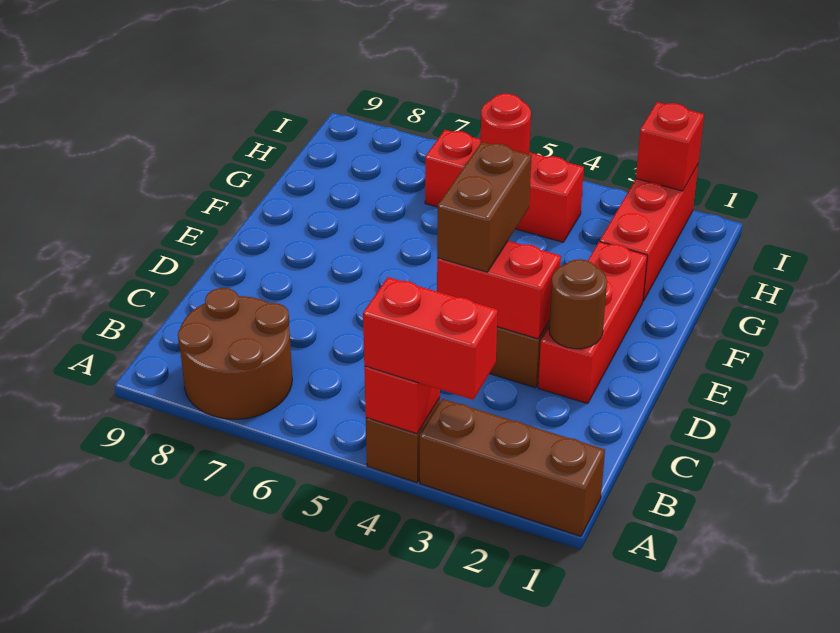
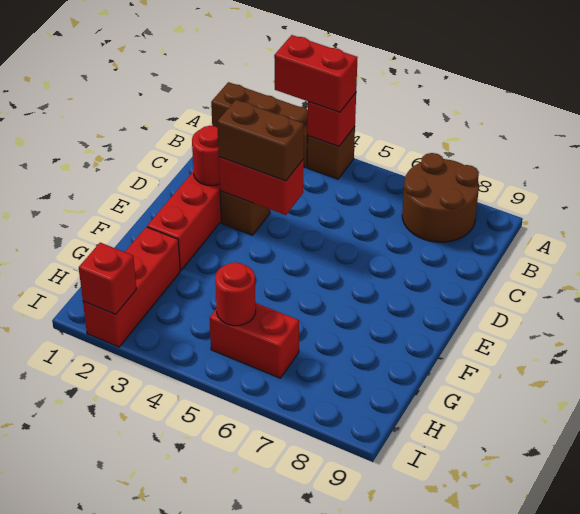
brown round brick D2 level 2 -> red round brick D2 level 2
brown brick D4:E4 level 3 -> brown brick D3:D4 level 3
red brick H4:H6 level 1 -> red brick H5:H6 level 1

